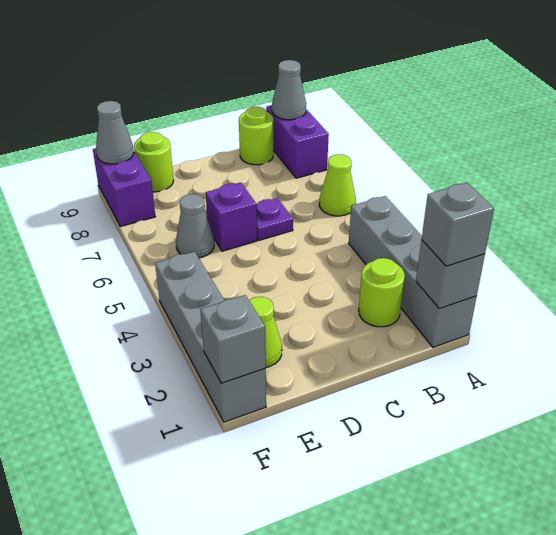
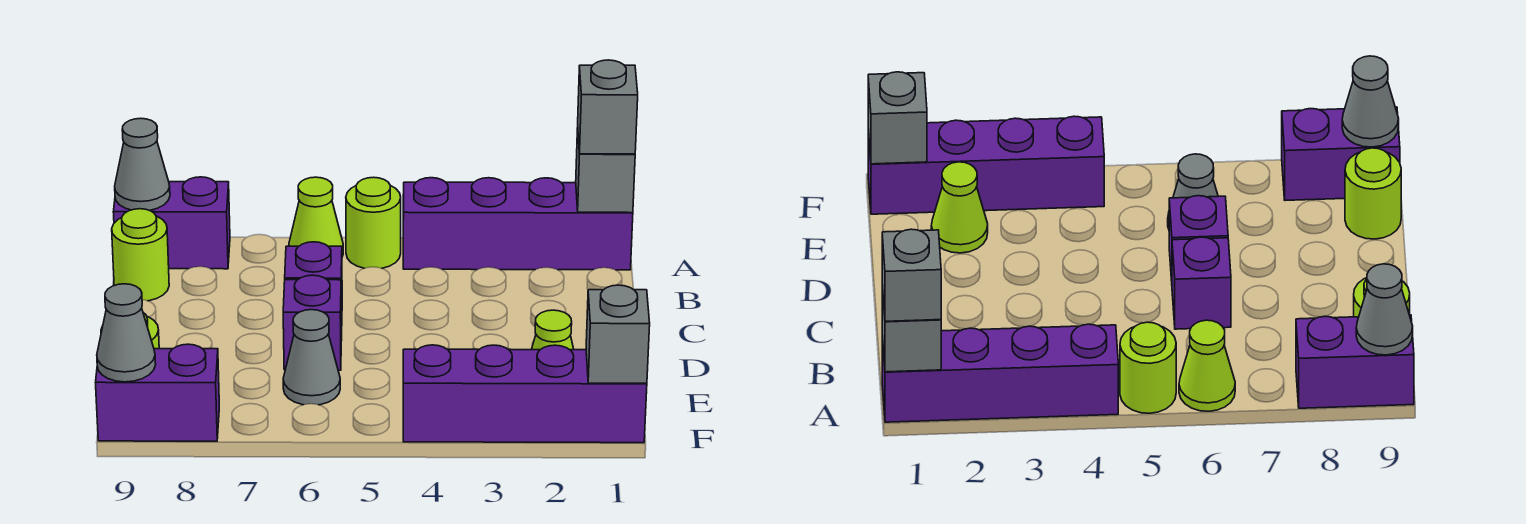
grey brick A1:A4 level 1 -> purple brick A1:A4 level 1
lime round brick B2 level 1 -> lime round brick A5 level 1
purple plate C6 level 1 -> purple brick C6 level 1
grey brick F1:F4 level 1 -> purple brick F1:F4 level 1

